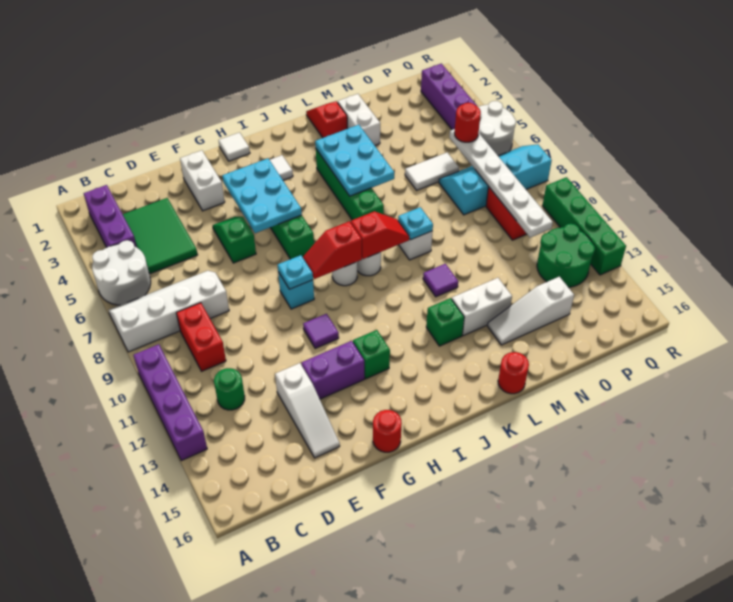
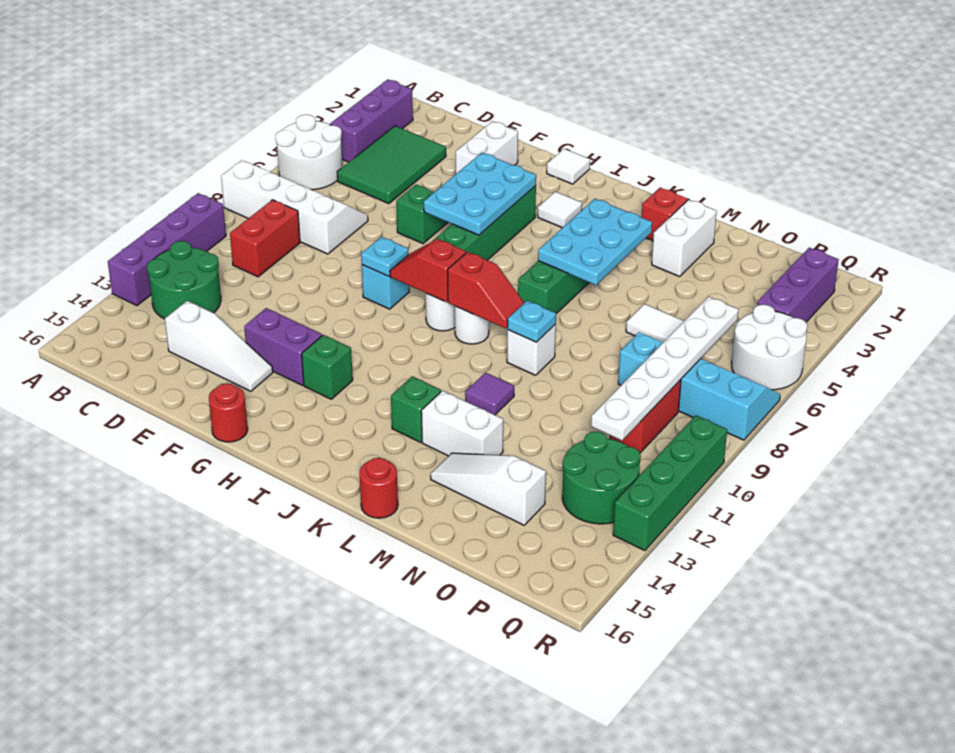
green round brick C12 level 1 -> green round brick B12:C13 level 1
white slope E13:E15 level 1 top 13 -> white slope D14:F14 level 1 top D
purple tile G11 level 1 -> none
red round brick P6 level 3 -> none

